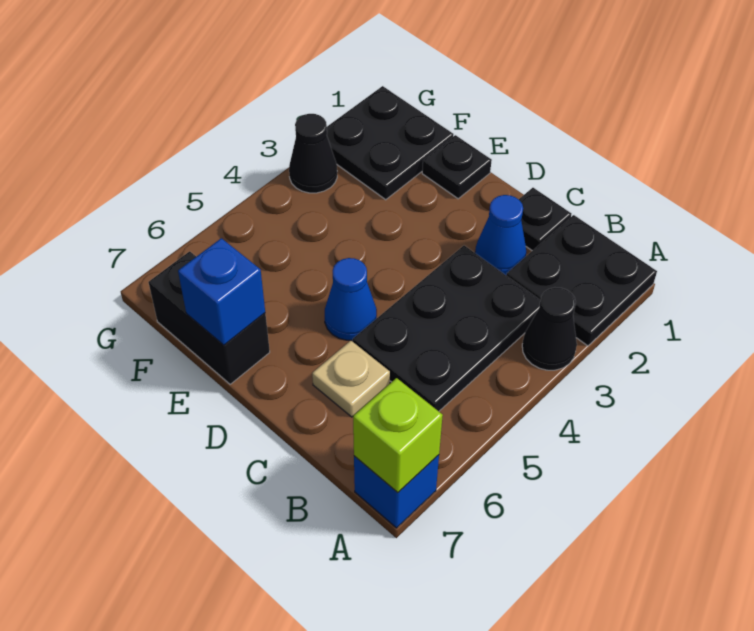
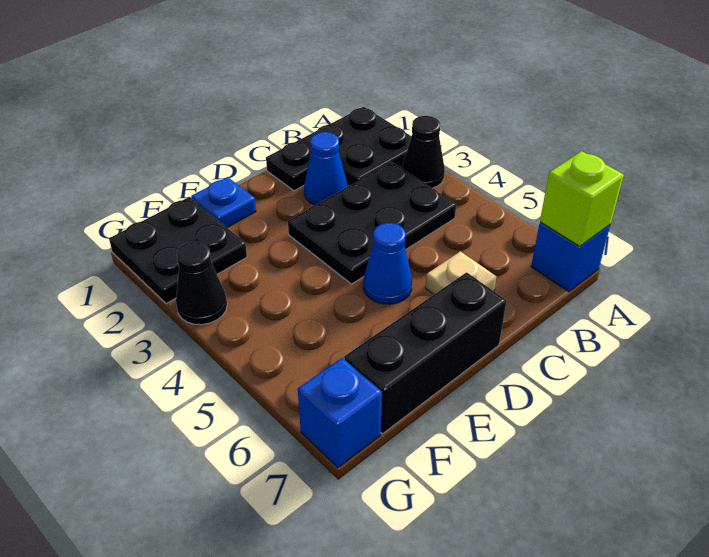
black plate B3:C5 level 1 -> black plate B3:D4 level 1
black plate E1 level 1 -> blue plate E1 level 1
black brick E7:F7 level 1 -> black brick D7:F7 level 1
blue brick E7 level 2 -> blue brick G7 level 1

